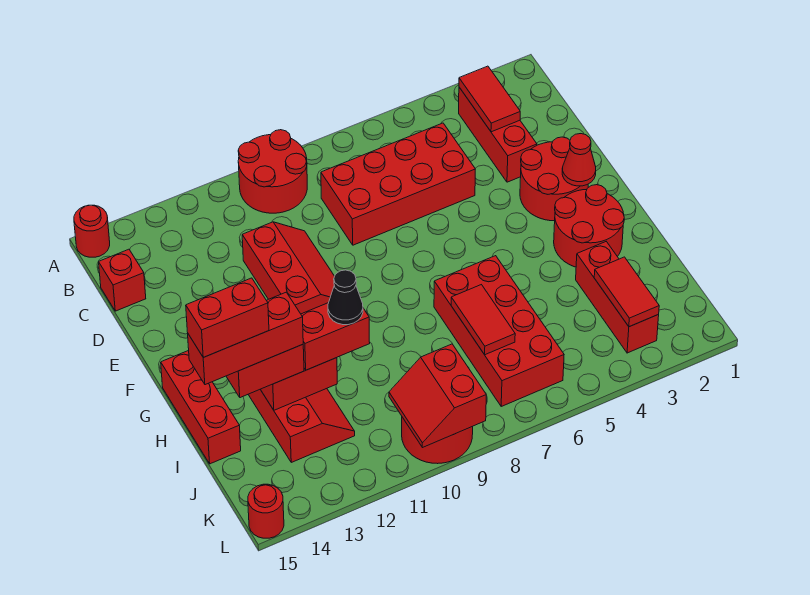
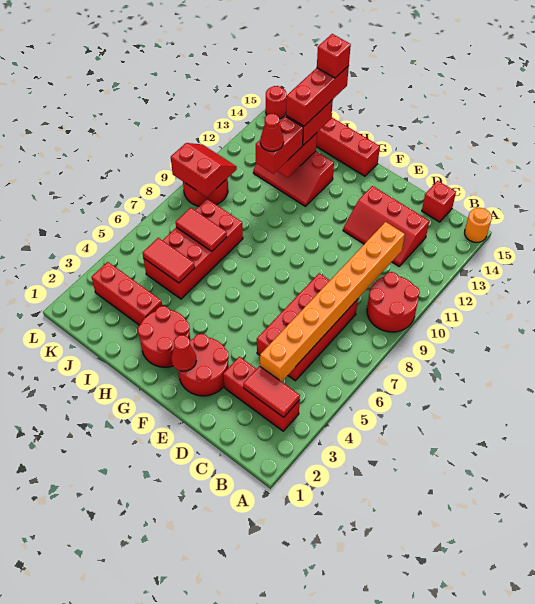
red round brick A15 level 1 -> orange round brick A15 level 1
none -> orange brick C4:C11 level 2
red slope D10:F11 level 1 top 11 -> red slope C12:E13 level 1 top 13
red brick H6:K7 level 1 -> red brick I5:J8 level 1
black cone I11 level 4 -> red cone I11 level 4
red brick I14:I15 level 5 -> red brick I15 level 5
red tile J3:K3 level 2 -> red tile I5:J5 level 2

